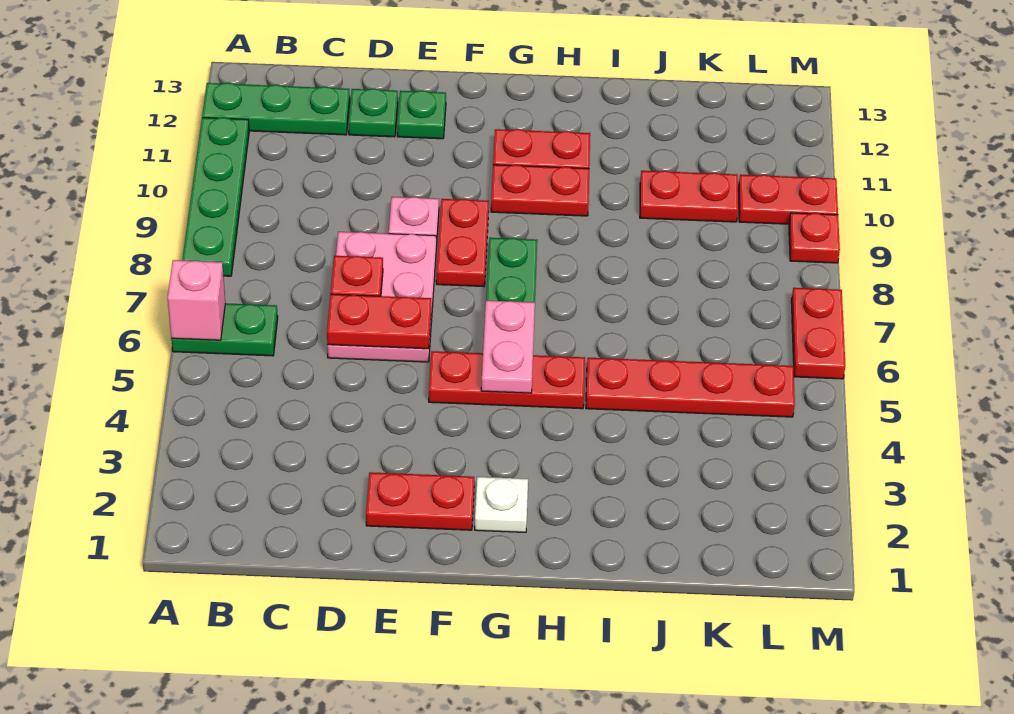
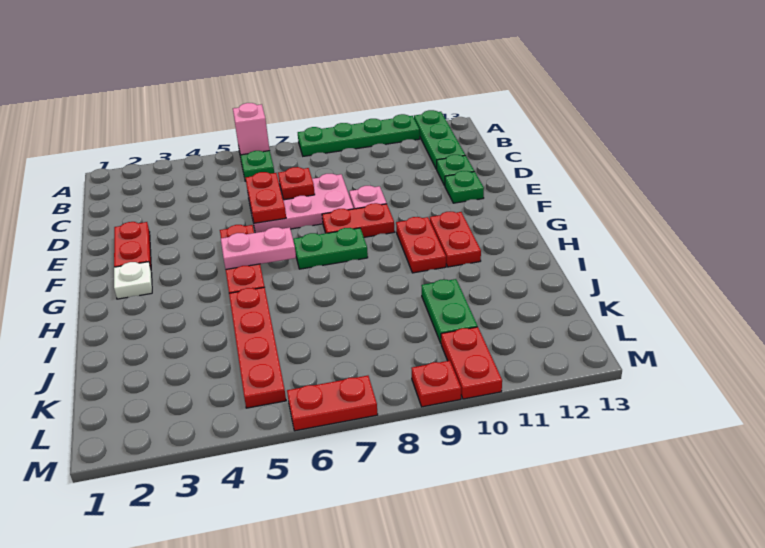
red plate J10:K10 level 1 -> green plate J10:K10 level 1

